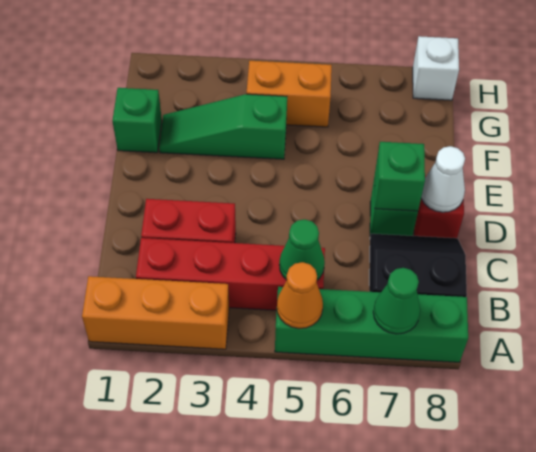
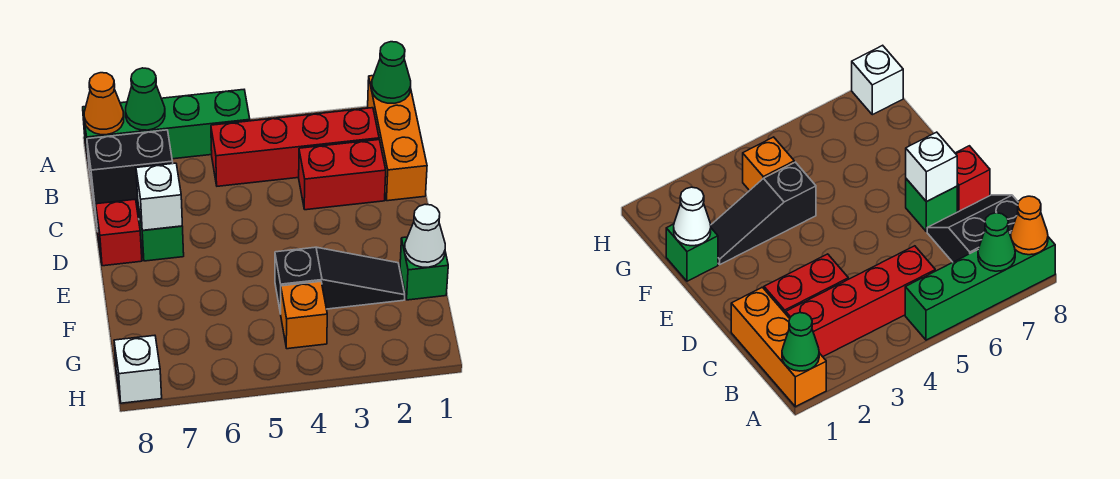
orange brick A1:A3 level 1 -> orange brick A1:C1 level 1
orange cone A5 level 2 -> orange cone A8 level 2
green cone B5 level 2 -> green cone A1 level 2
green brick D7 level 2 -> white brick D7 level 2
white cone D8 level 2 -> white cone F1 level 2
green slope F2:F4 level 1 top 4 -> black slope F2:F4 level 1 top 4
orange brick G4:G5 level 1 -> orange brick G4 level 1

